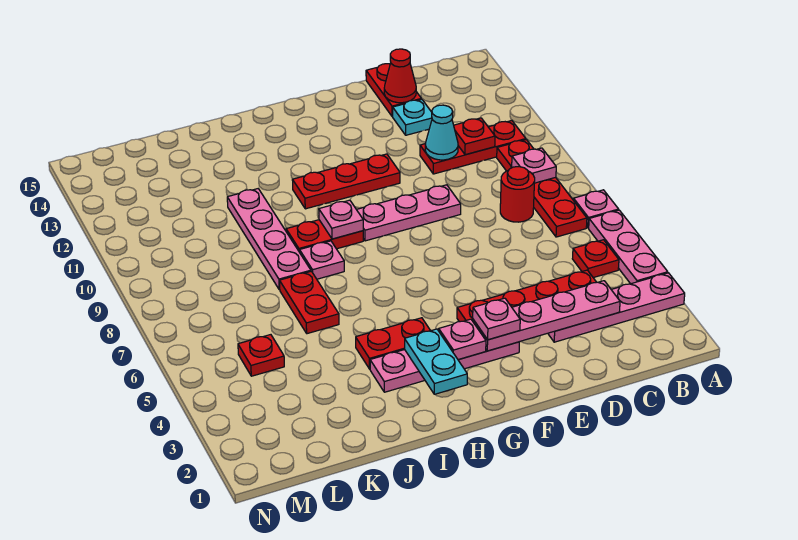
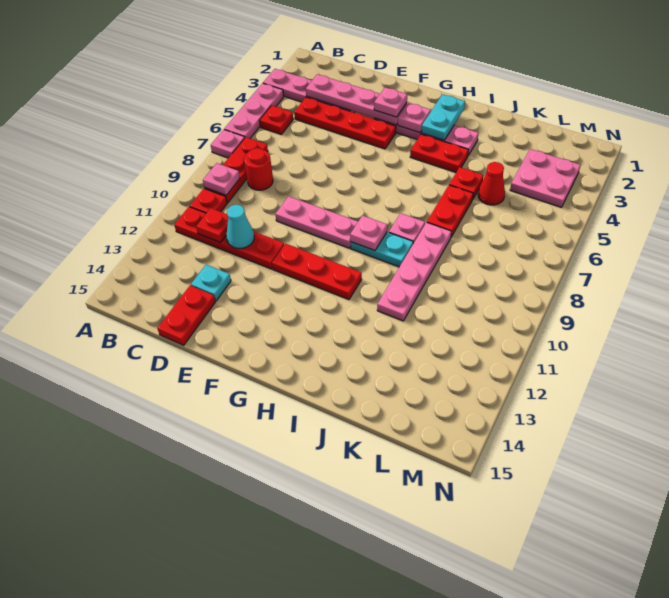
red plate B11:D11 level 1 -> red plate B11:E11 level 1
red cone D14 level 2 -> red cone K5 level 1
red plate H9:I9 level 1 -> cyan plate H9:I9 level 1
none -> pink plate L3:M4 level 1
red plate L5 level 1 -> red plate J5 level 1

